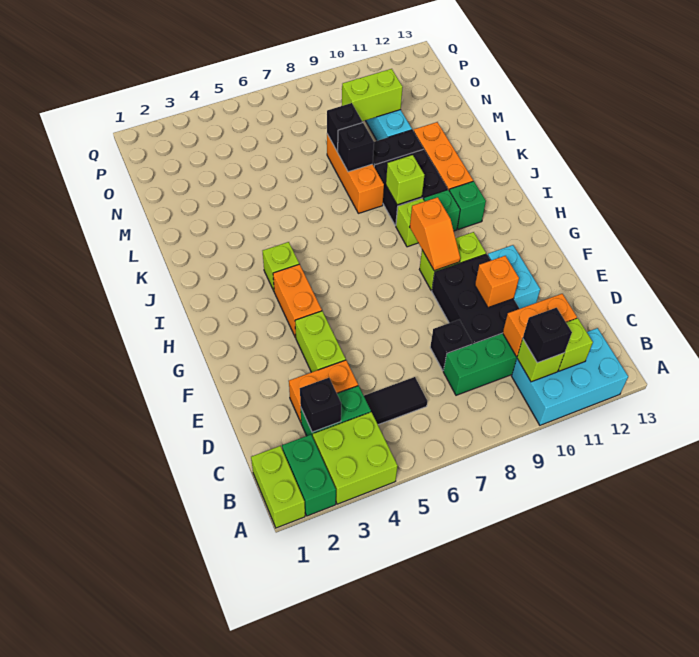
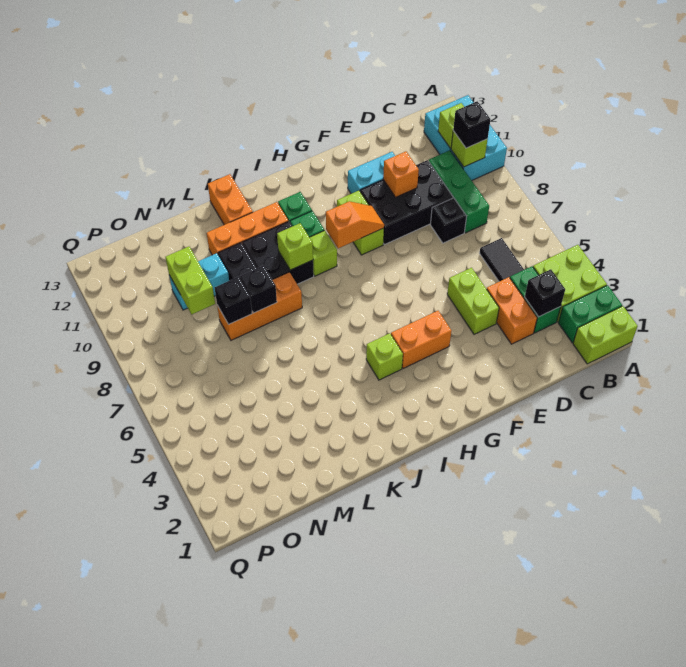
orange brick C10:C11 level 2 -> orange brick K12:K13 level 1
lime brick E4:F4 level 1 -> lime brick E4:E5 level 1

